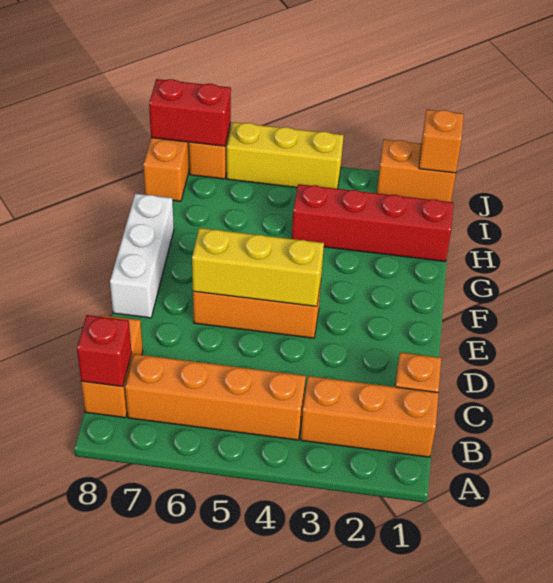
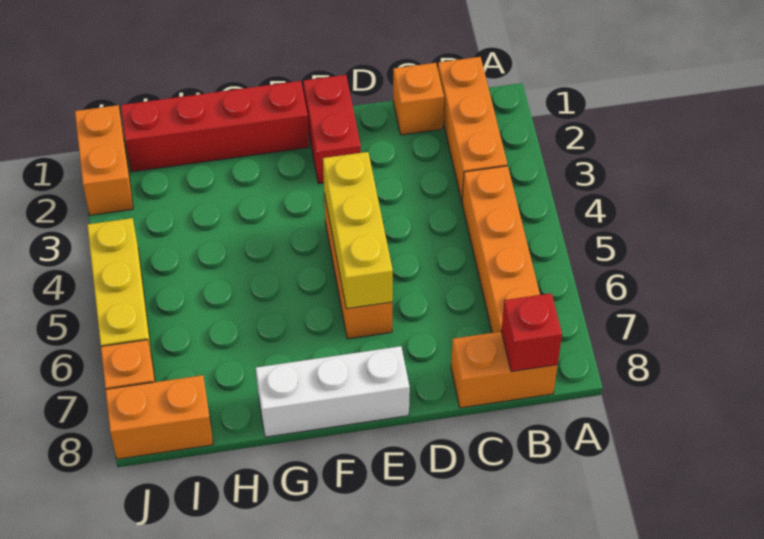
red brick H1:H4 level 1 -> red brick F1:I1 level 1
orange brick J1 level 2 -> none
red brick J7:J8 level 2 -> red brick E1:E2 level 1

